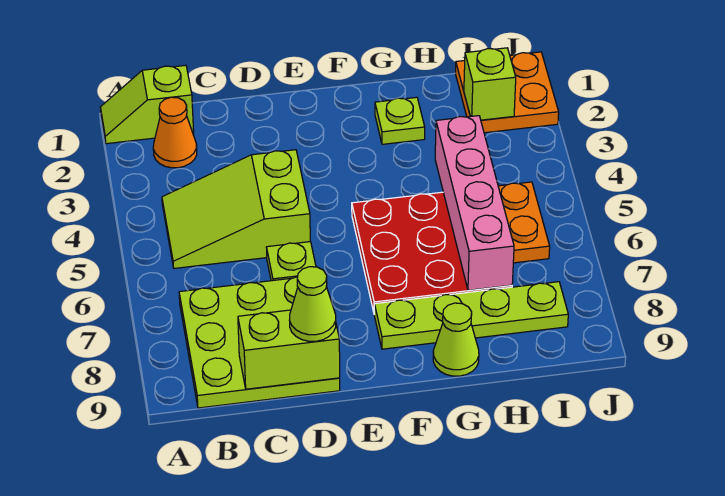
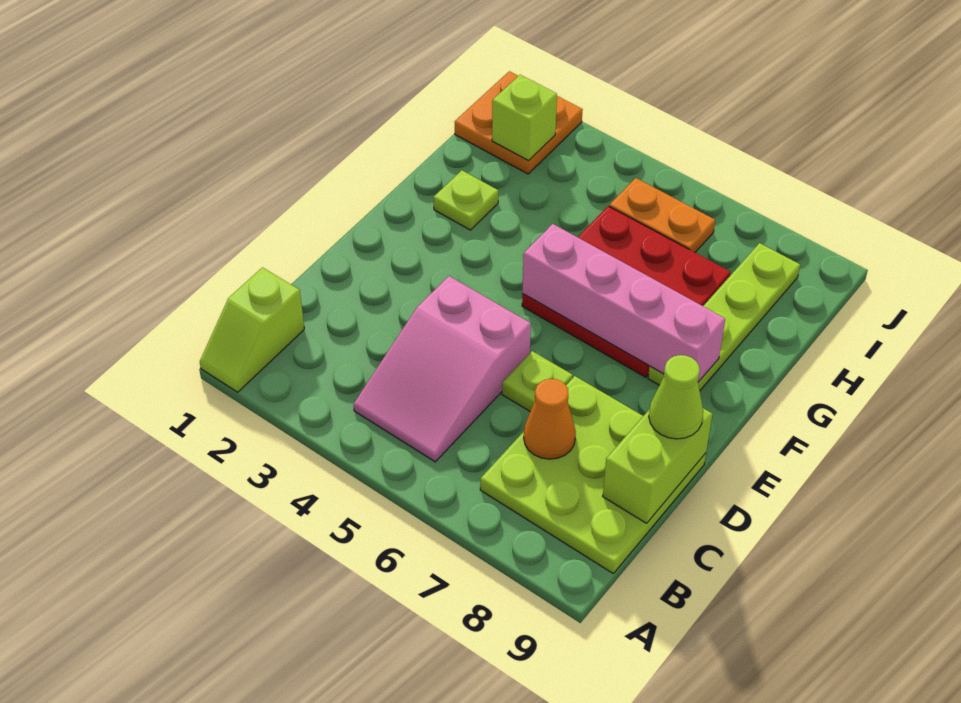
orange cone B2 level 1 -> orange cone C7 level 2
lime slope B4:D5 level 1 top D -> pink slope B4:D5 level 1 top D
lime cone G9 level 1 -> none
pink brick H4:H7 level 2 -> pink brick F5:F8 level 2

